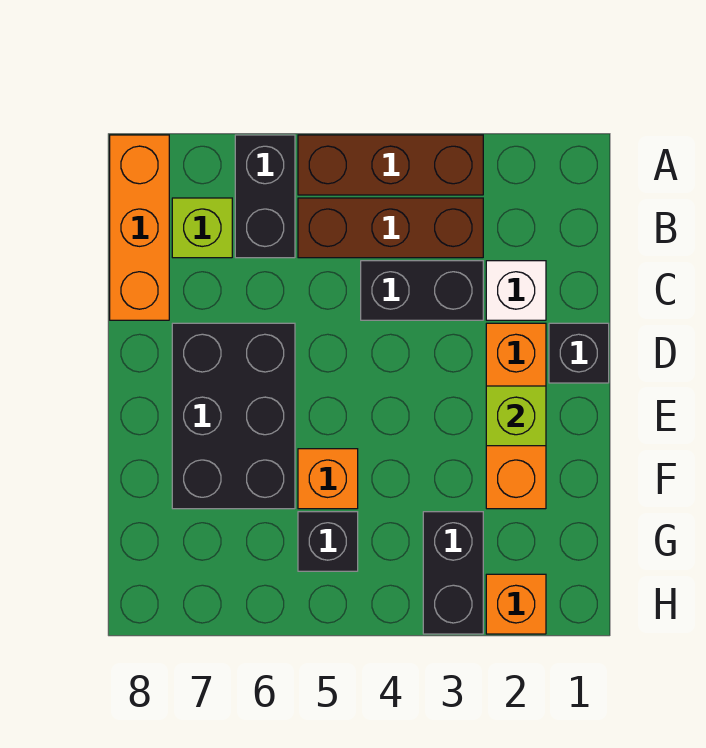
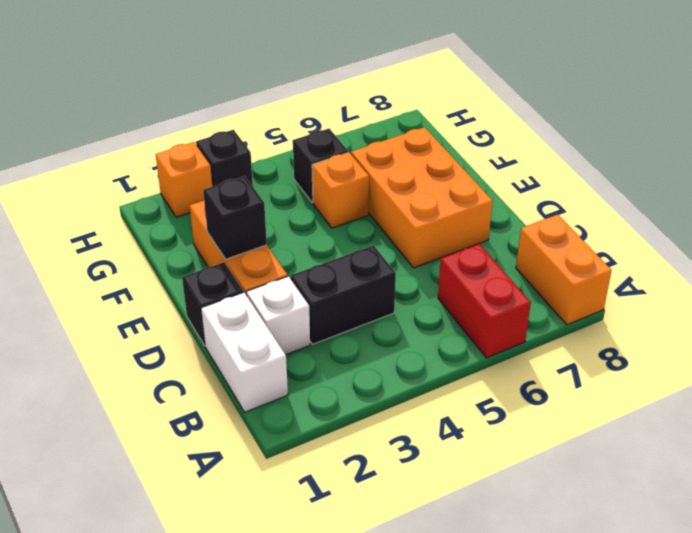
brown brick A3:A5 level 1 -> none
black brick A6:B6 level 1 -> red brick A6:B6 level 1
orange brick A8:C8 level 1 -> orange brick A8:B8 level 1
none -> white brick B1:C1 level 1
brown brick B3:B5 level 1 -> none
lime brick B7 level 1 -> none
black brick D6:F7 level 1 -> orange brick D6:F7 level 1
lime brick E2 level 2 -> black brick E2 level 2
black brick G3:H3 level 1 -> black brick H3 level 1

